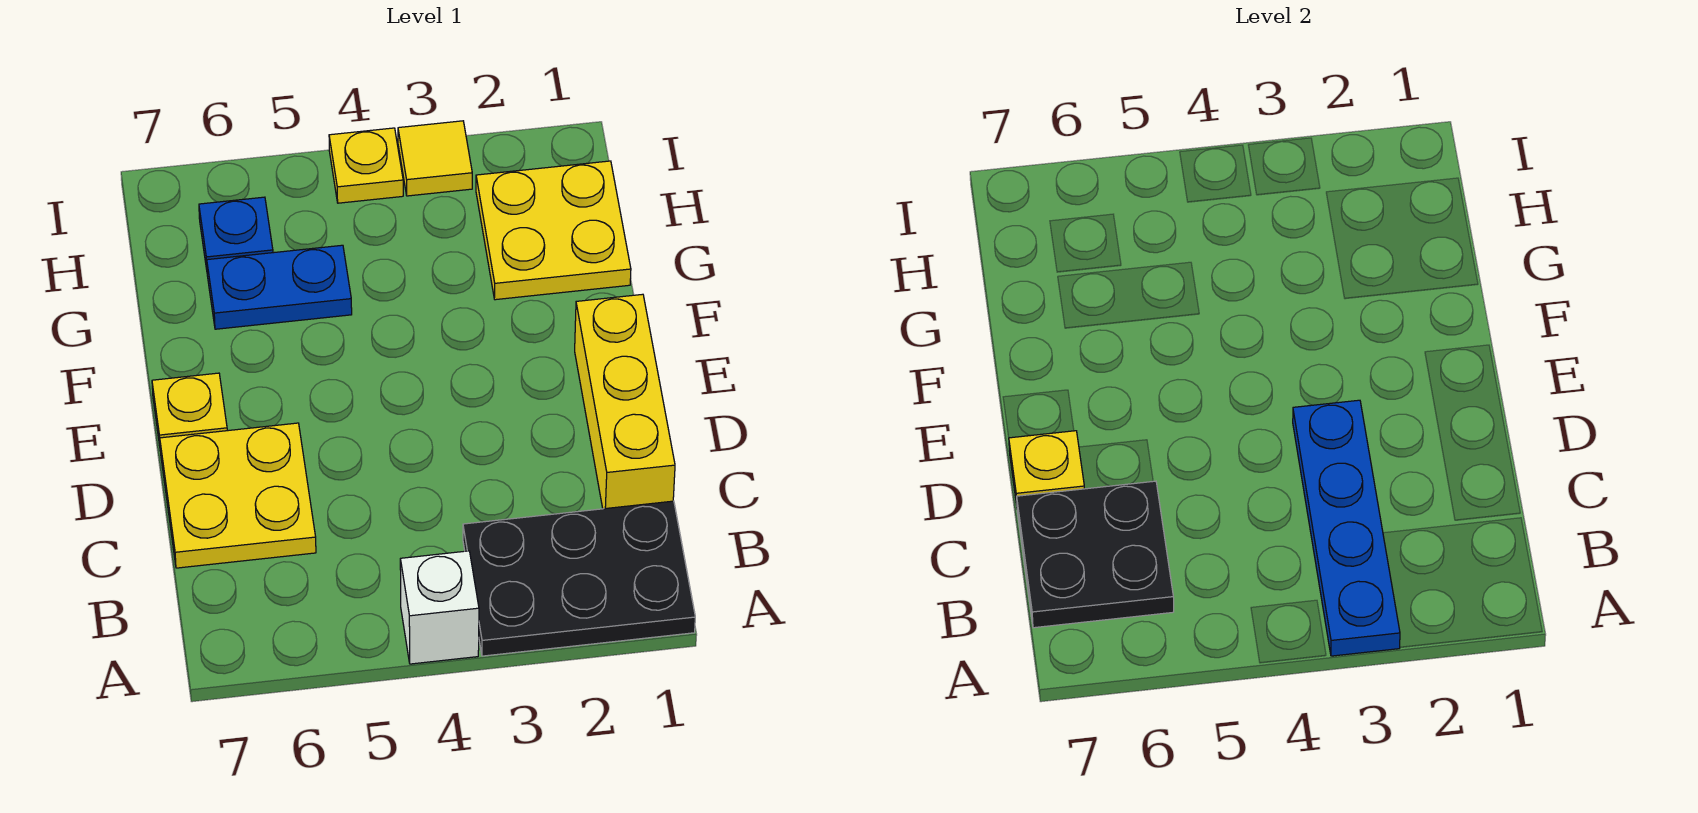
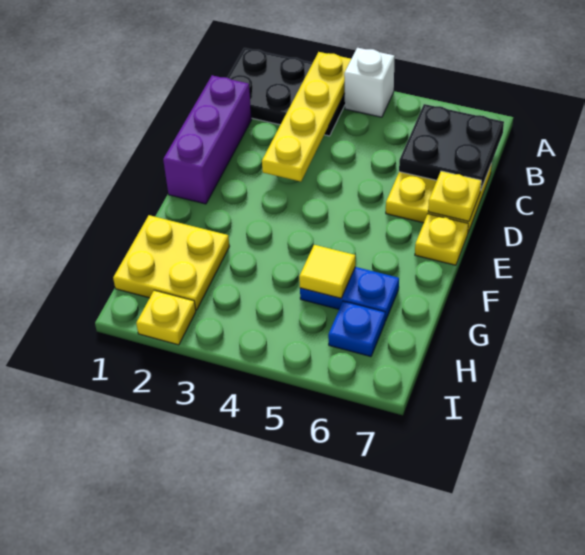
blue plate A3:D3 level 2 -> yellow plate A3:D3 level 2
yellow brick C1:E1 level 1 -> purple brick C1:E1 level 1
yellow tile I3 level 1 -> yellow tile G5 level 2
yellow plate I4 level 1 -> yellow plate I2 level 1

